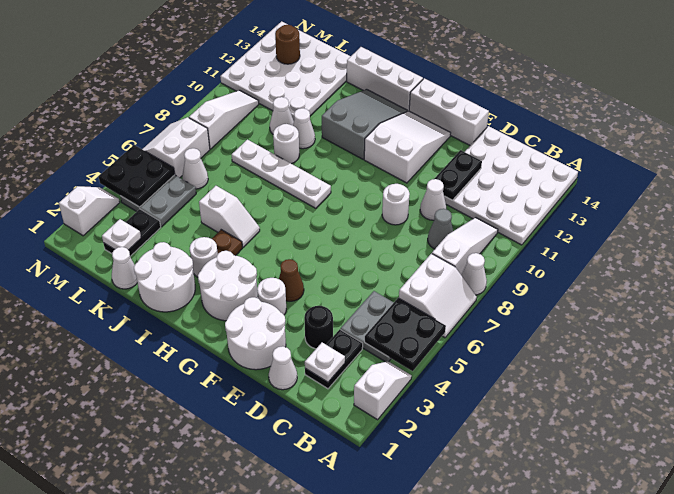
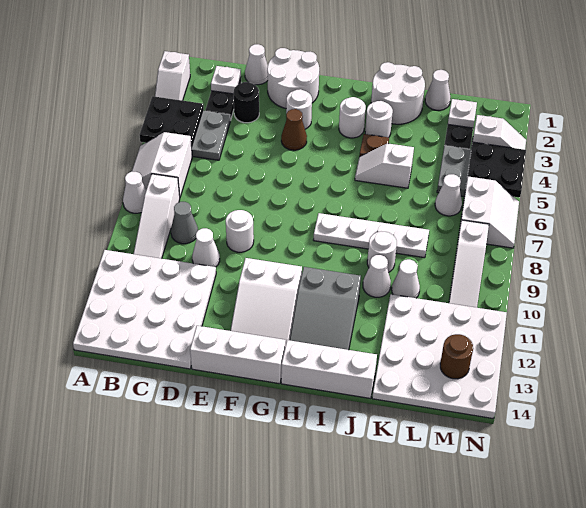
black plate D11:D12 level 2 -> none
white round brick G2:H3 level 1 -> white round brick H3 level 1
white slope N2:N3 level 1 top 2 -> white slope M3:N3 level 1 top M

